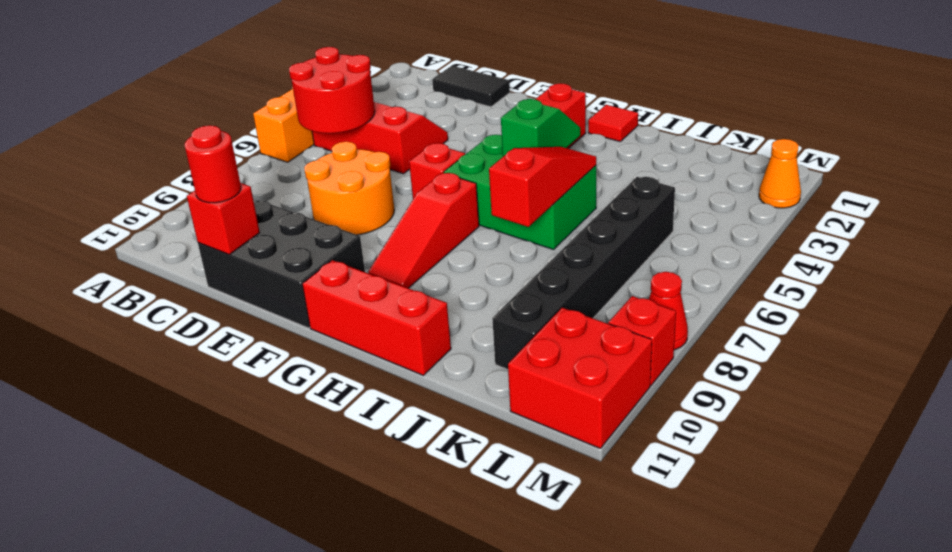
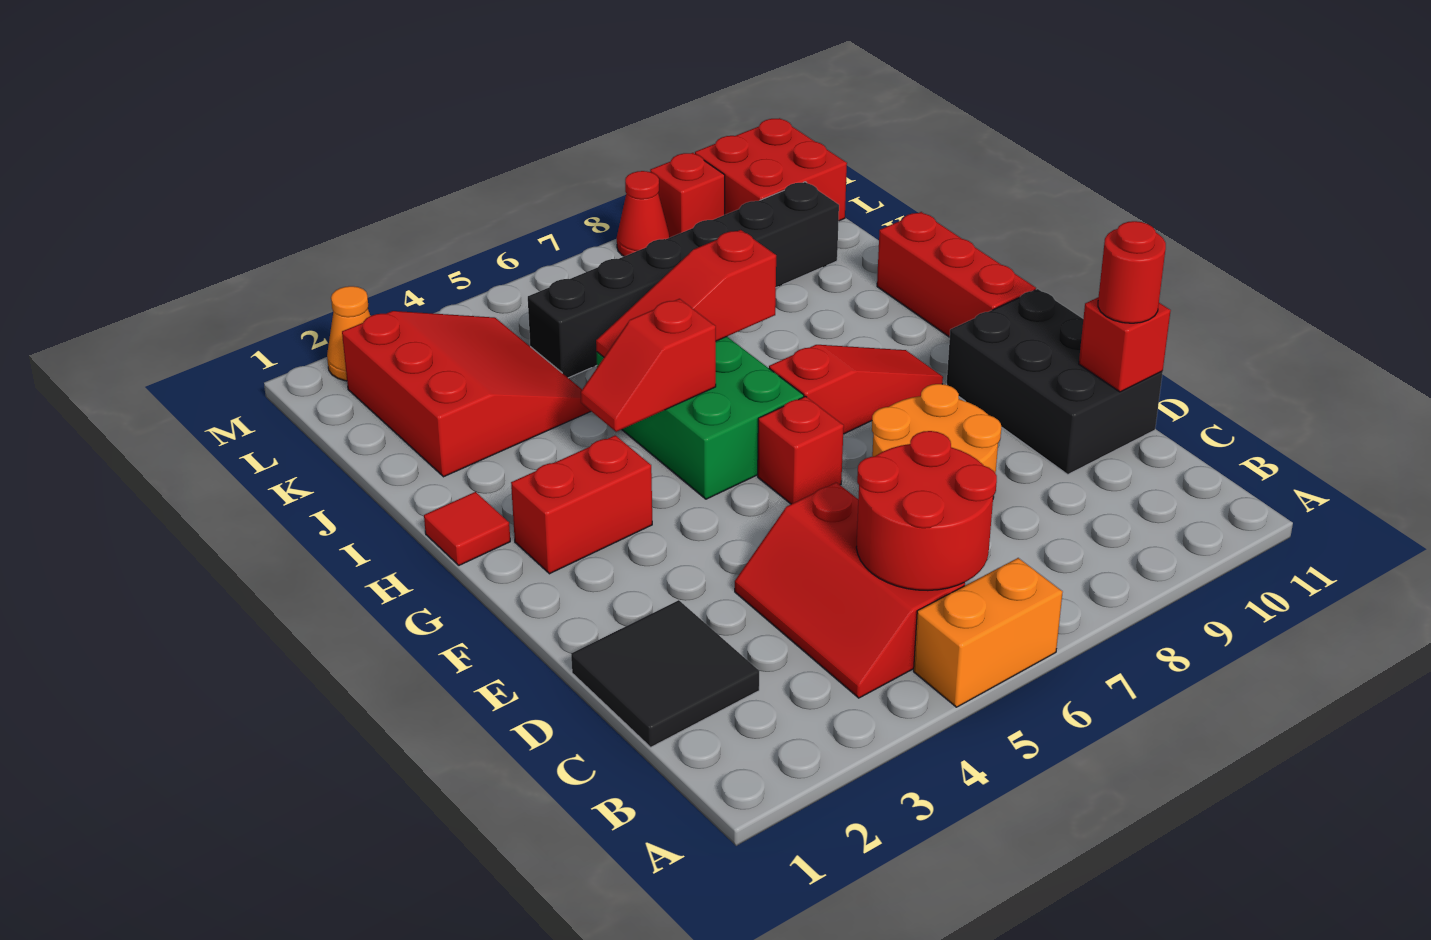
black tile C1:D1 level 1 -> black tile C1:D2 level 1
green slope H4:H5 level 2 top 5 -> red slope H4:H5 level 2 top 5
none -> red slope J2:L4 level 1 top 2

